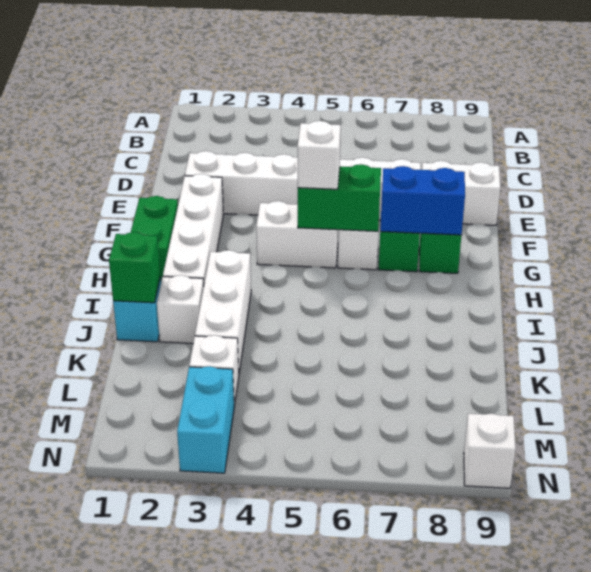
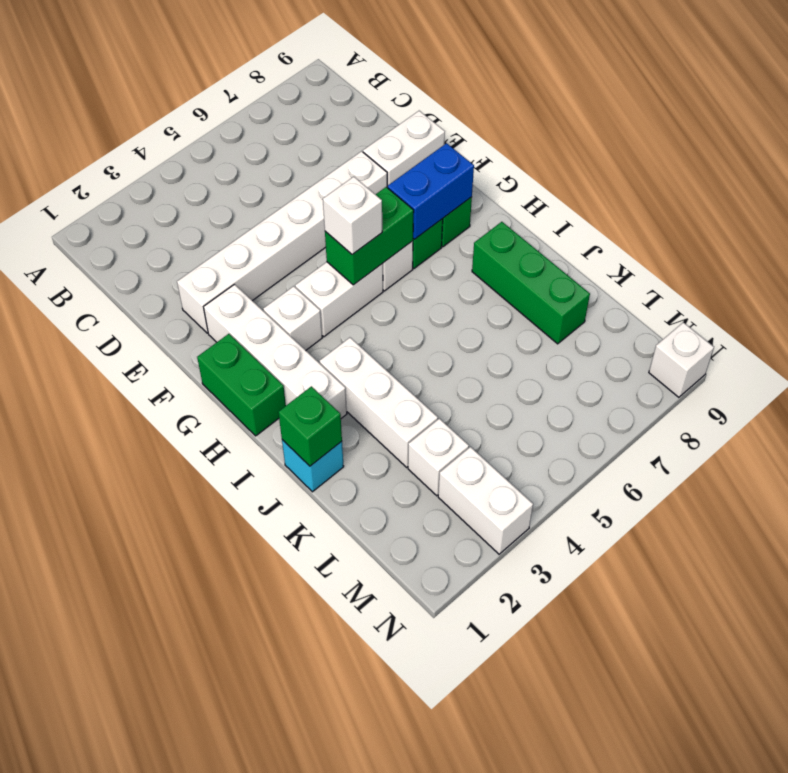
none -> green brick I8:K8 level 1
white brick J2 level 1 -> white brick G3 level 1
cyan brick M3:N3 level 1 -> white brick M3:N3 level 1

